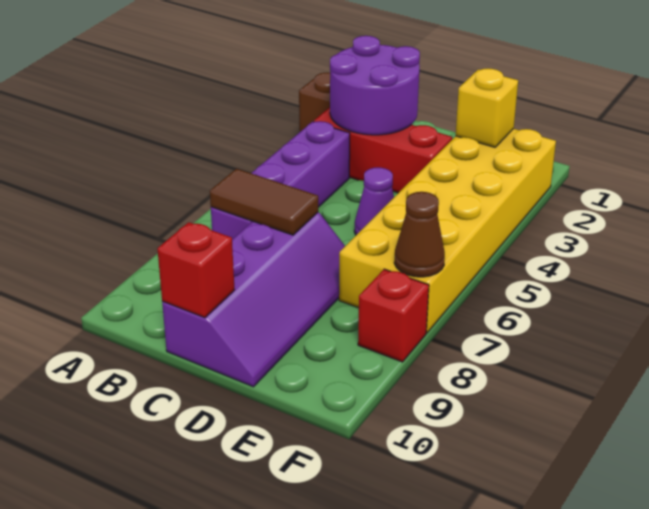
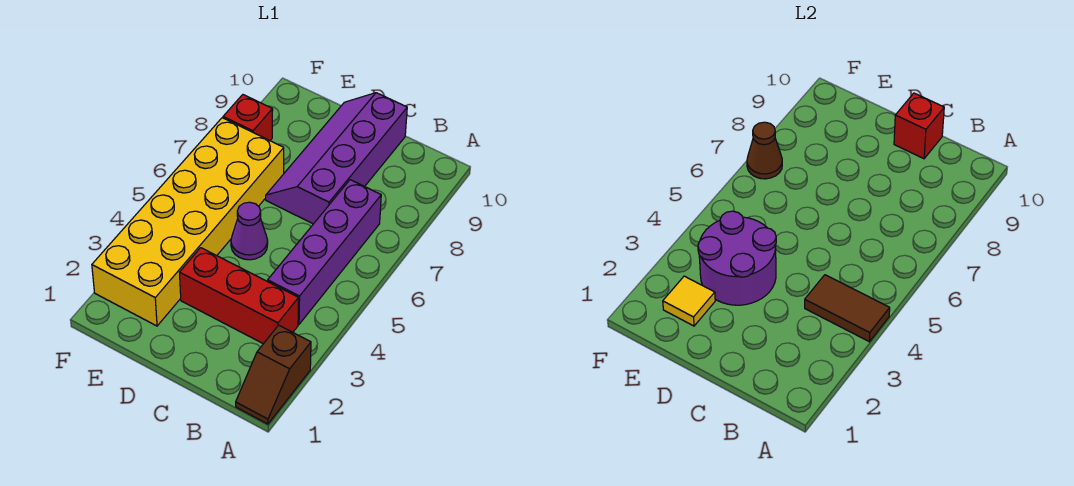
purple round brick B2:C3 level 2 -> purple round brick D3:E4 level 2
brown tile B7:C7 level 2 -> brown tile A4:B4 level 2
yellow brick E2 level 2 -> yellow tile E2 level 2

